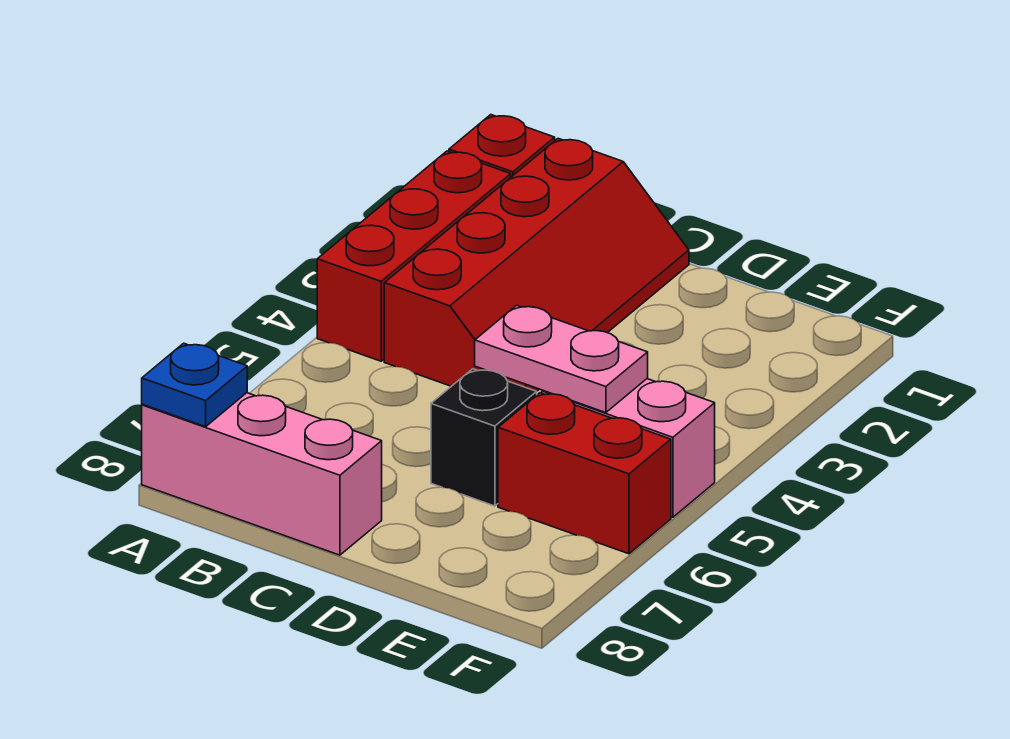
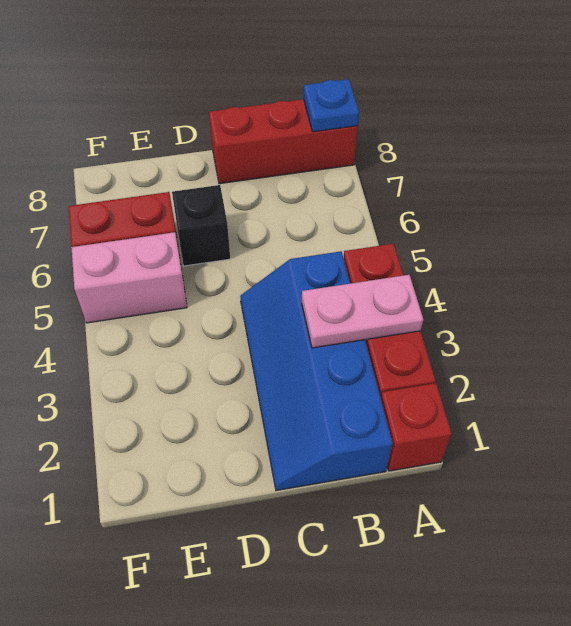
pink brick A8:C8 level 1 -> red brick A8:C8 level 1
red slope B1:C4 level 1 top B -> blue slope B1:C4 level 1 top B
pink plate D5:E5 level 2 -> pink plate A3:B3 level 2

